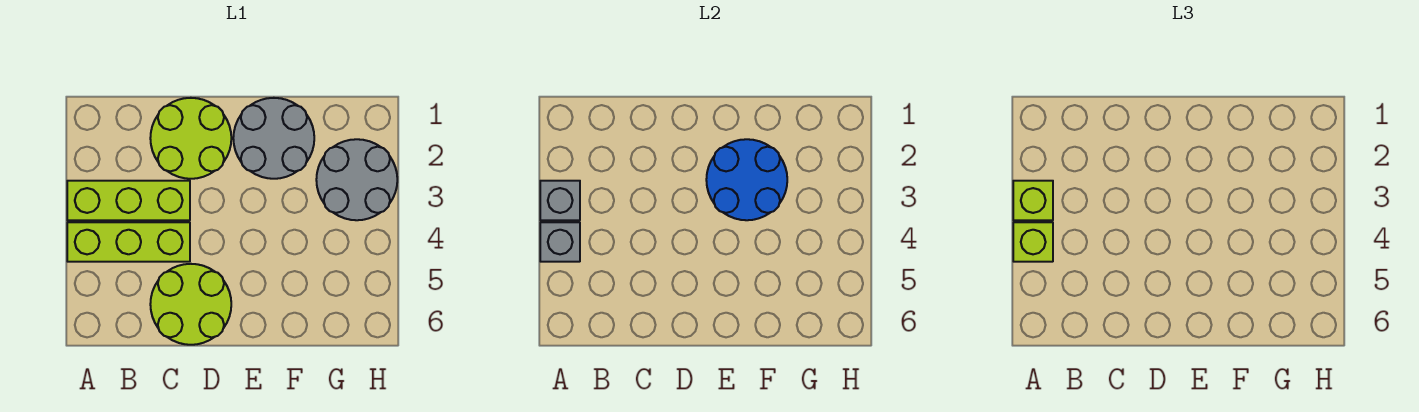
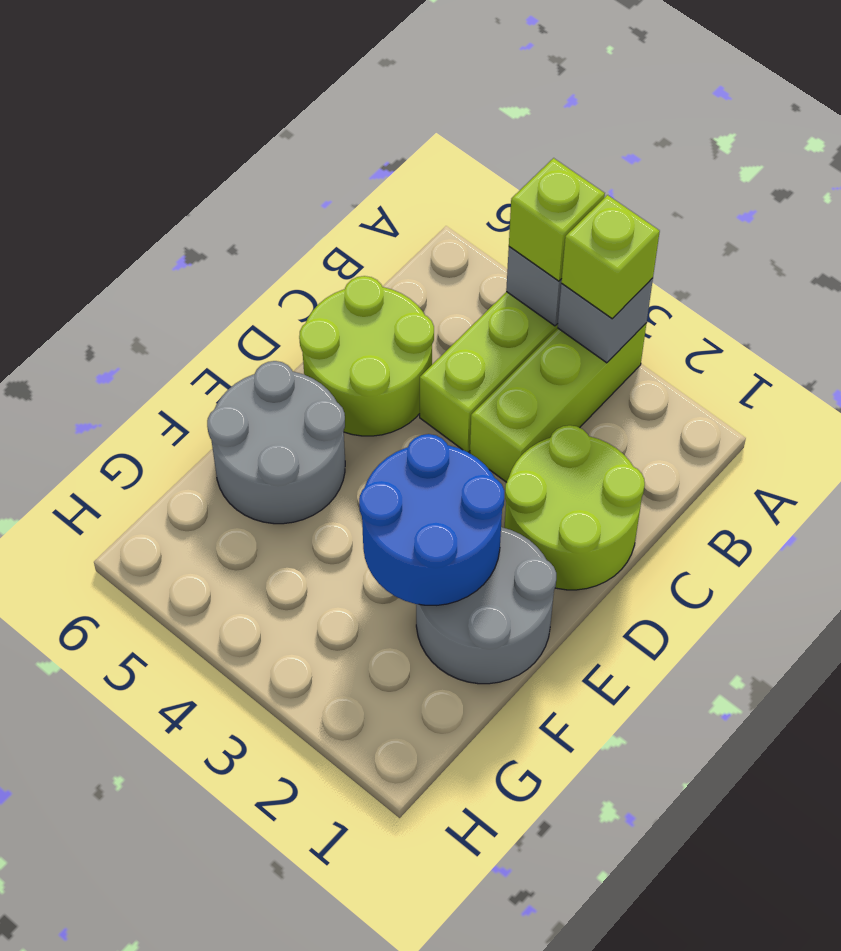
grey round brick G2:H3 level 1 -> grey round brick E5:F6 level 1

